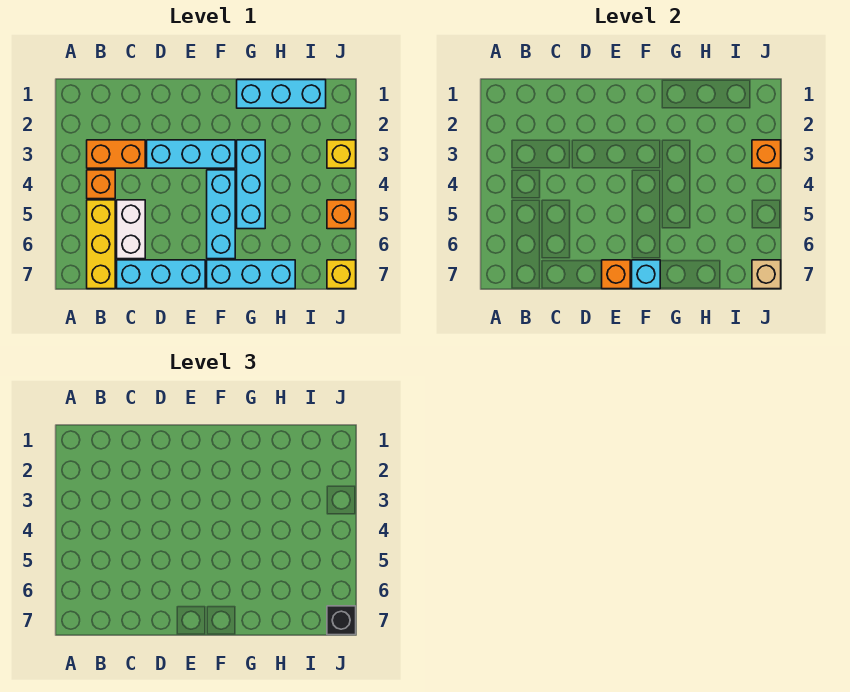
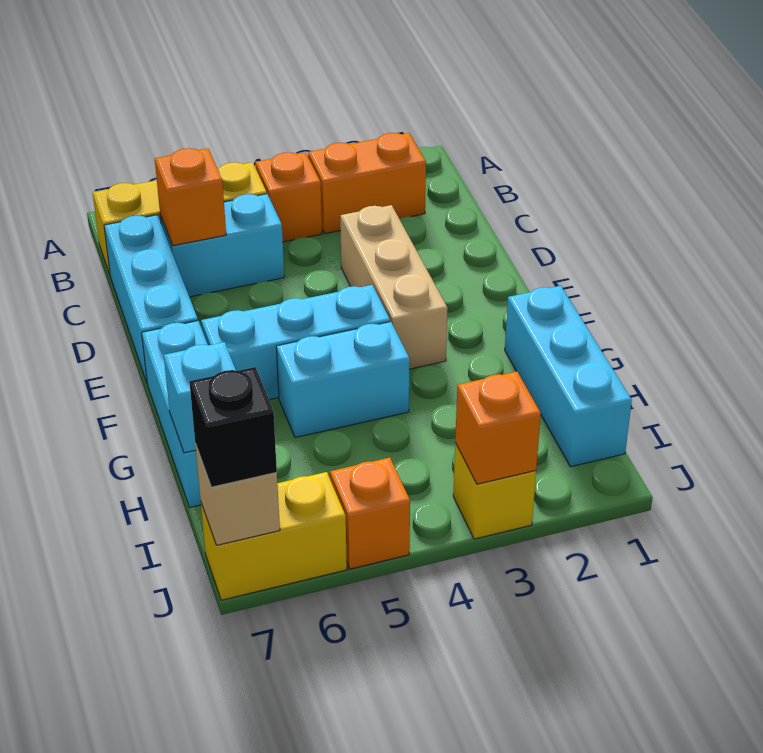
orange brick B3:C3 level 1 -> orange brick B2:B3 level 1
white brick C5:C6 level 1 -> cyan brick C5:C6 level 1
cyan brick D3:F3 level 1 -> tan brick D3:F3 level 1
orange brick E7 level 2 -> orange brick C6 level 2
cyan brick F7 level 2 -> cyan brick H7 level 2
cyan brick G3:G5 level 1 -> cyan brick G4:G5 level 1
yellow brick J7 level 1 -> yellow brick J6:J7 level 1

